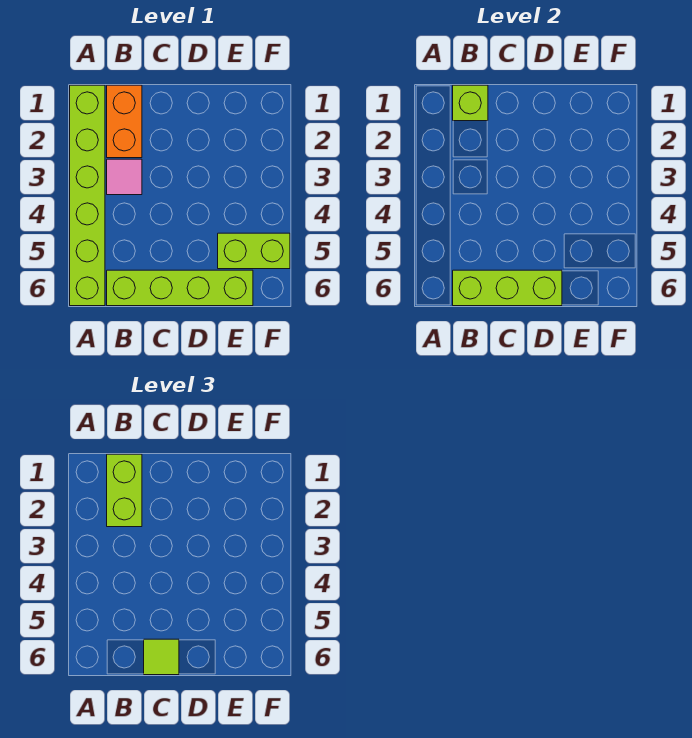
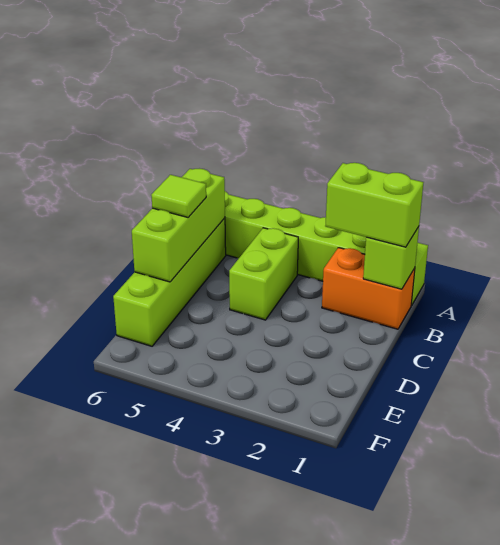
pink tile B3 level 1 -> none
lime brick E5:F5 level 1 -> lime brick B4:C4 level 1

